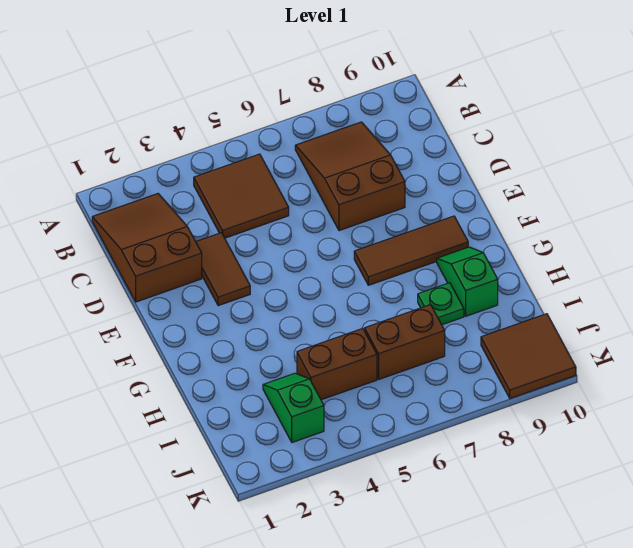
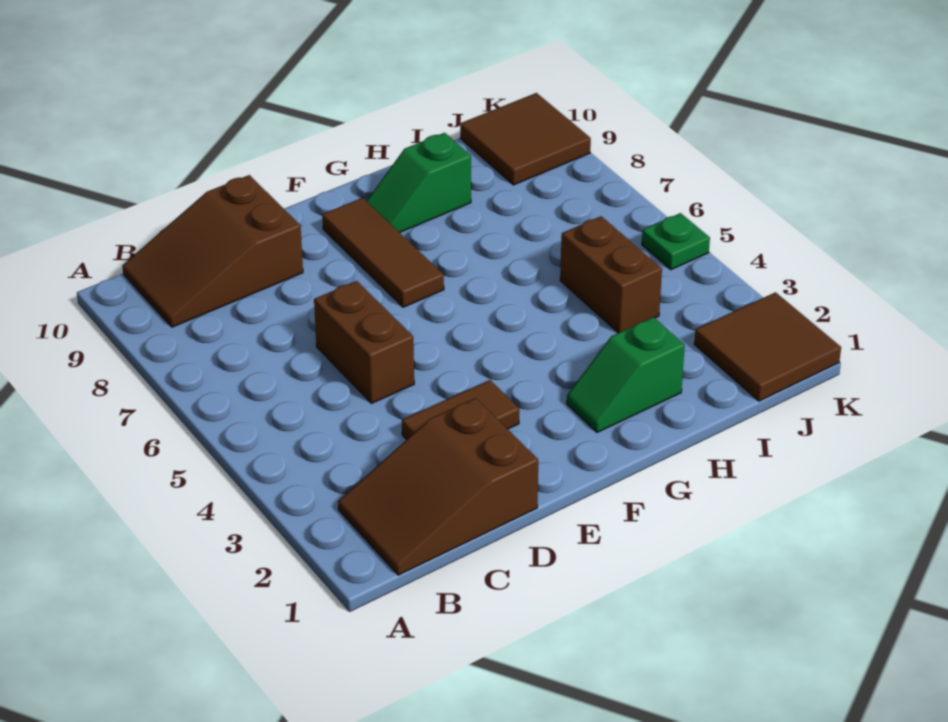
brown tile B4:C5 level 1 -> brown tile J1:K2 level 1
brown slope B7:D8 level 1 top D -> brown slope B9:D10 level 1 top D
green plate H8 level 1 -> green plate K5 level 1
green slope I3:J3 level 1 top J -> green slope G2:H2 level 1 top H
brown brick I6:I7 level 1 -> brown brick D5:D6 level 1

